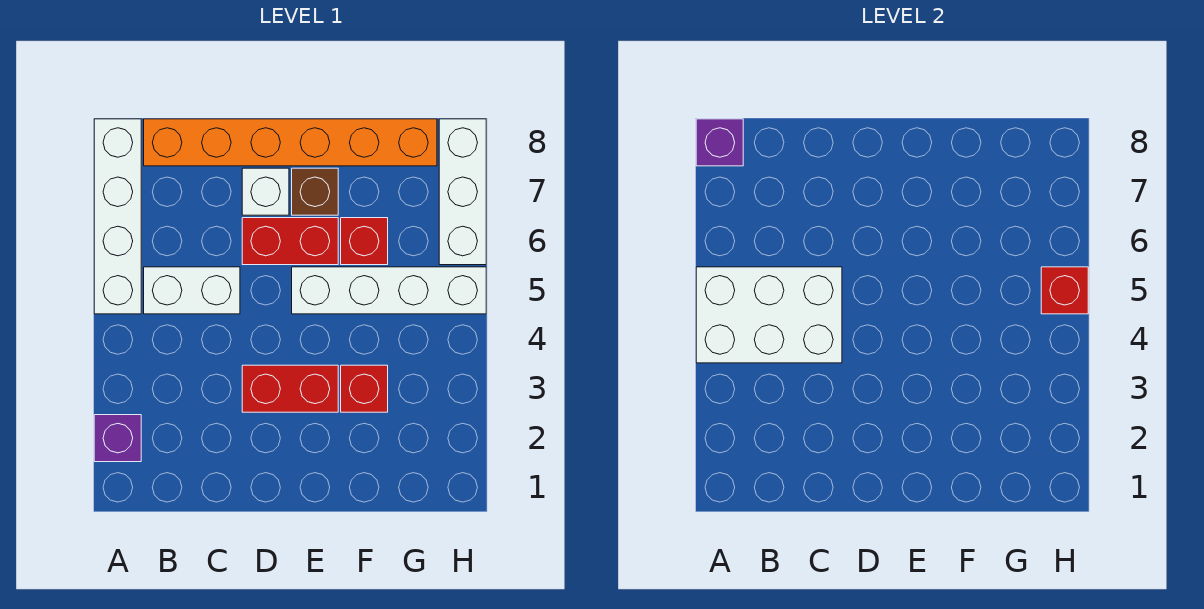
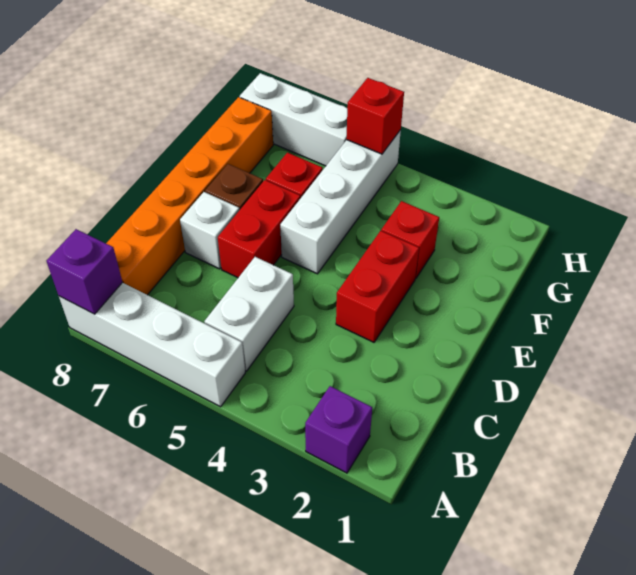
white brick A4:C5 level 2 -> none

